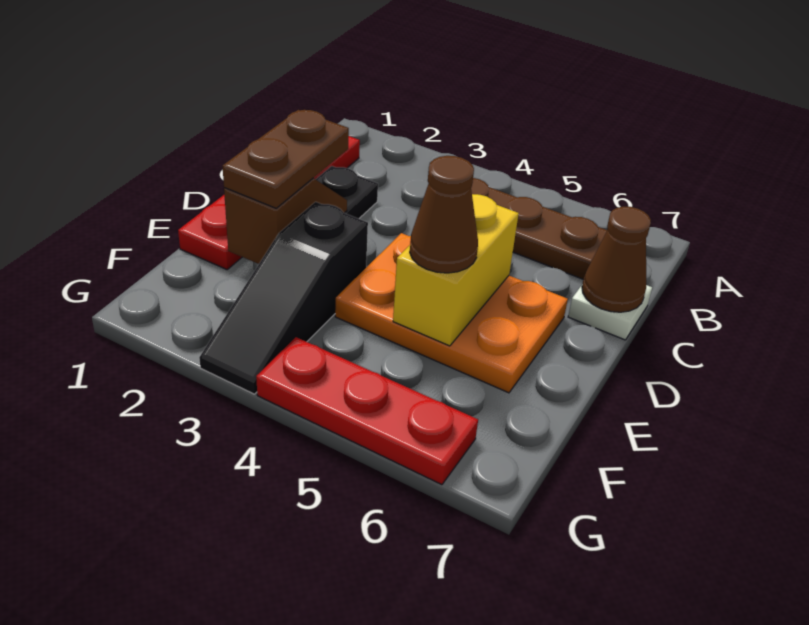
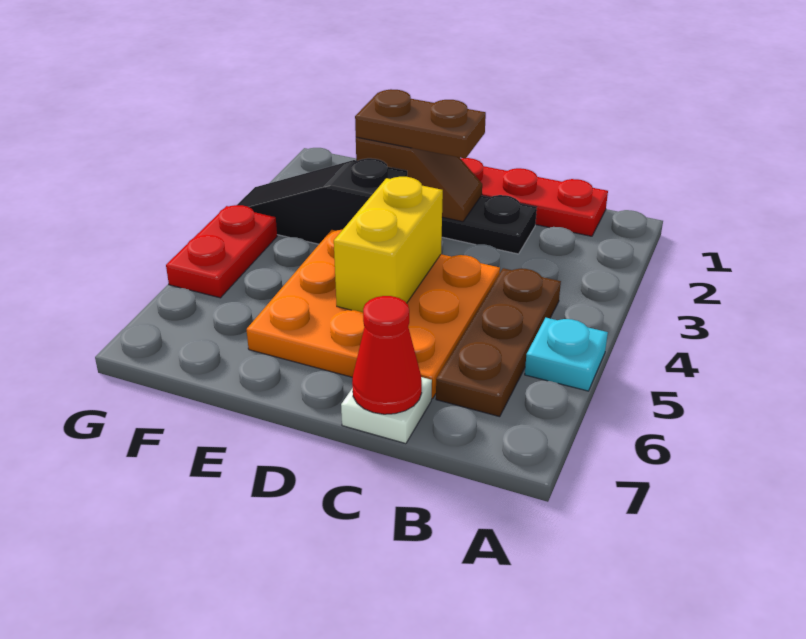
none -> cyan plate A5 level 1
brown cone C7 level 2 -> red cone C7 level 2
orange plate D4:E6 level 1 -> orange plate C4:E6 level 1
yellow brick D5:E5 level 2 -> yellow brick D4:D5 level 2
brown cone E5 level 3 -> none
red plate G4:G6 level 1 -> red plate G4:G5 level 1

